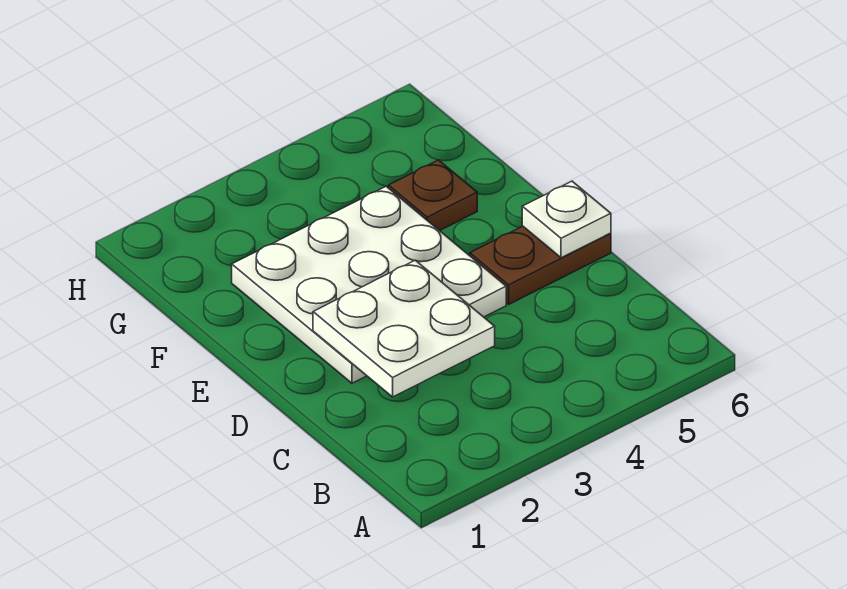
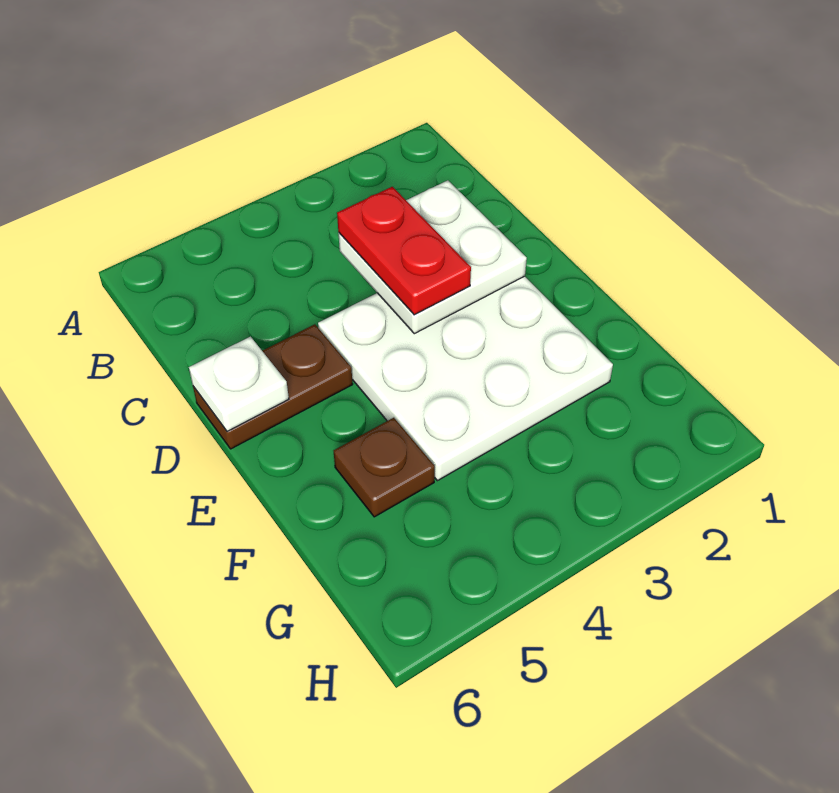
none -> red plate C3:D3 level 3

